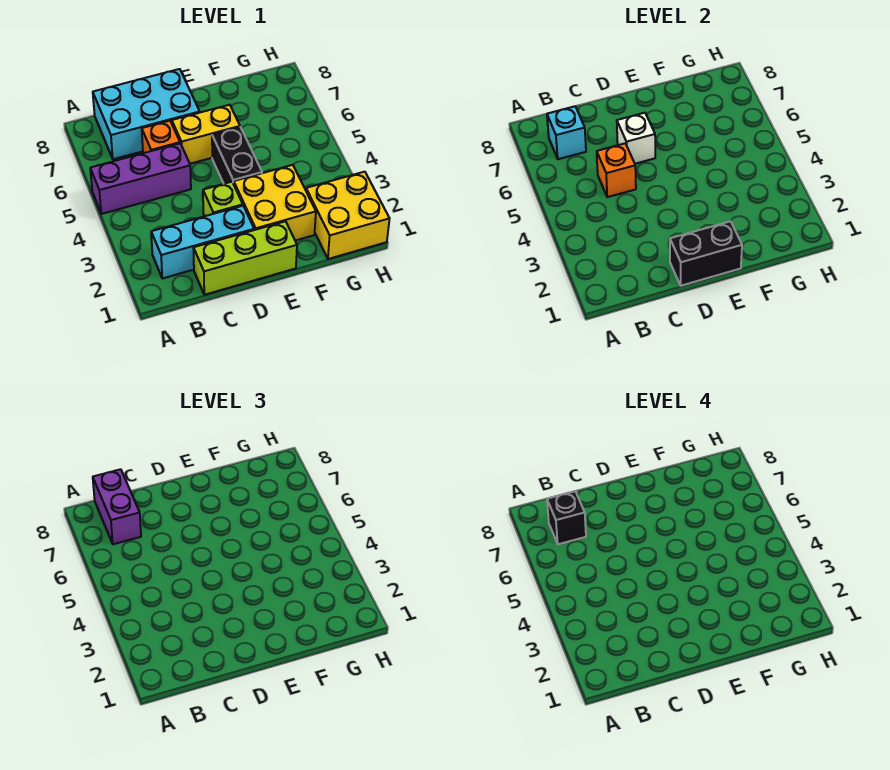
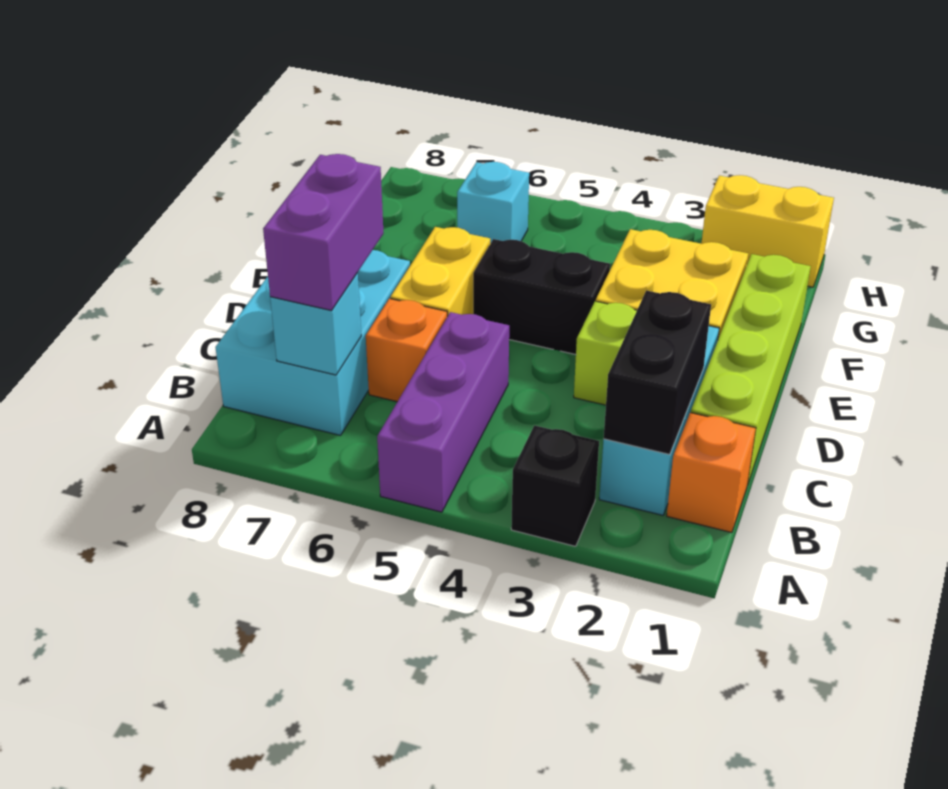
purple brick B7:B8 level 3 -> purple brick B7:C7 level 3
black brick B7 level 4 -> black brick A3 level 1
lime brick C1:E1 level 1 -> lime brick C1:F1 level 1
orange brick C5 level 2 -> orange brick B1 level 1
black brick D1:E1 level 2 -> black brick B2:C2 level 2
white brick D6 level 2 -> none
yellow brick G1:H2 level 1 -> yellow brick H1:H2 level 1
none -> cyan brick G6 level 1

